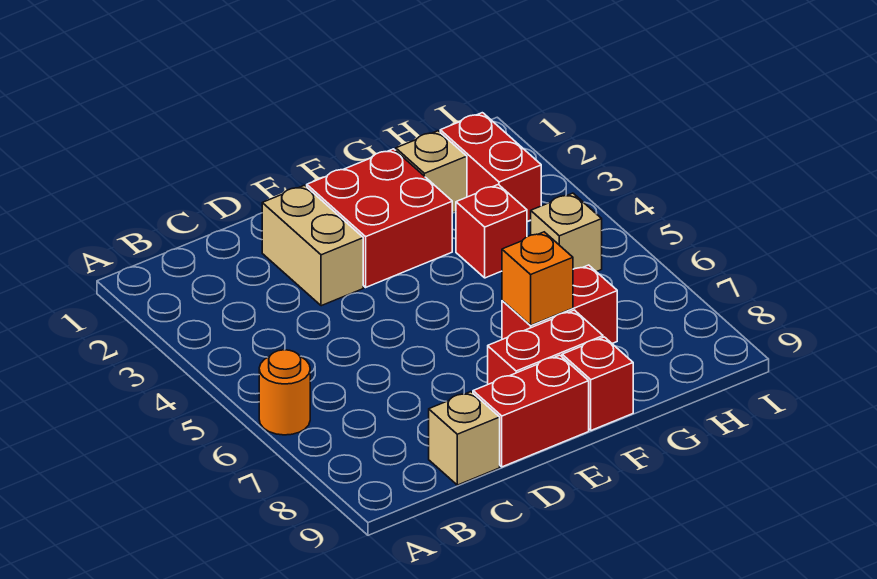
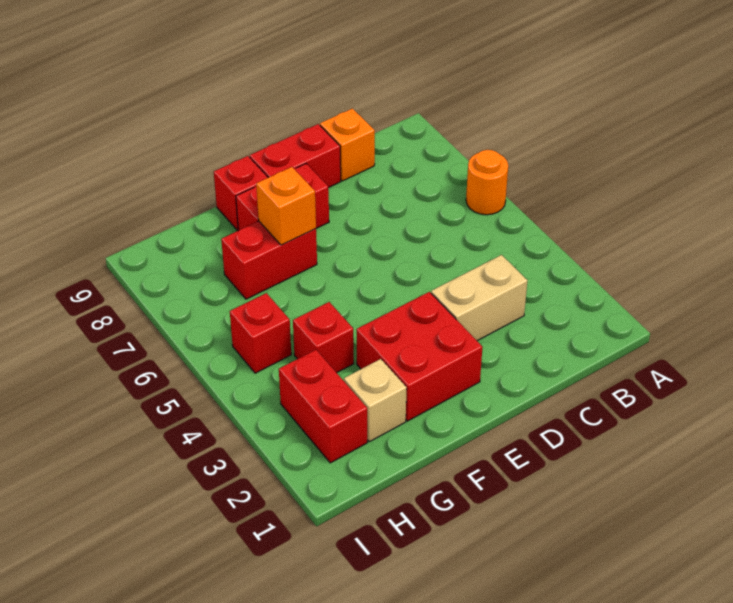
tan brick C9 level 1 -> orange brick C9 level 1
tan brick D2:D3 level 1 -> tan brick C3:D3 level 1
tan brick H5 level 1 -> red brick H5 level 1

